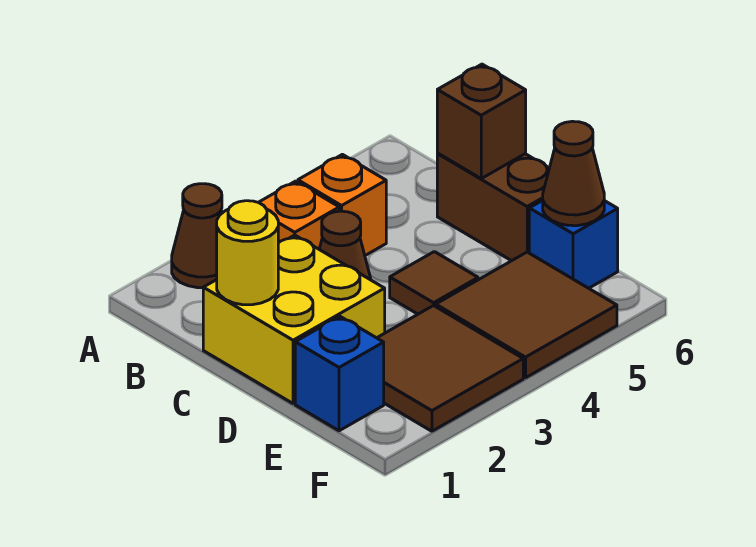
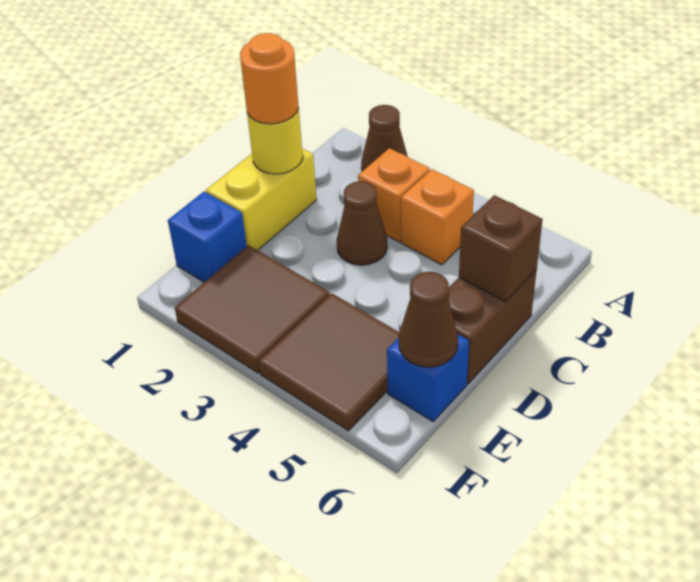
yellow brick C1:D2 level 1 -> yellow brick C1:D1 level 1
none -> orange round brick C1 level 3
brown tile D4 level 1 -> none

